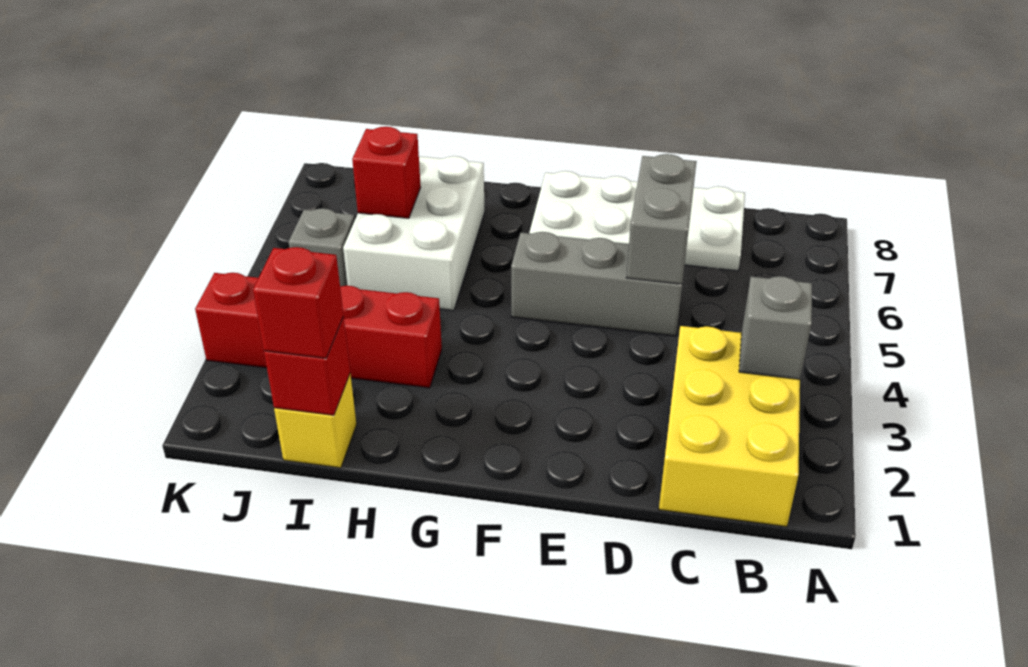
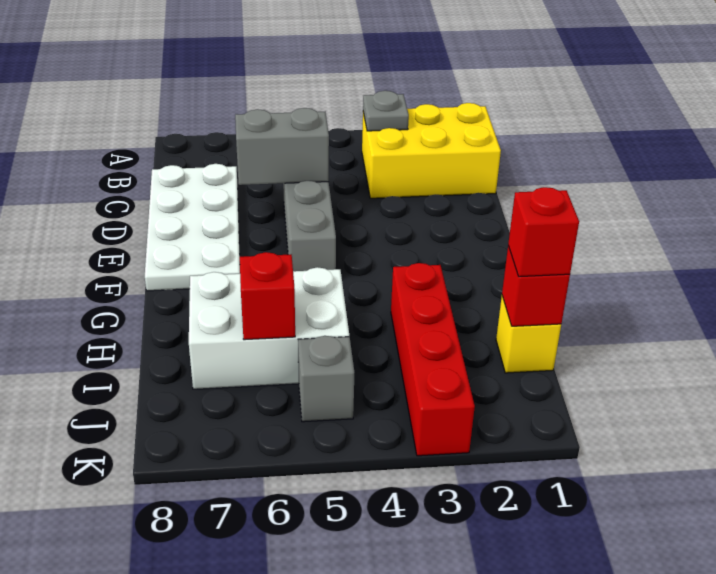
grey brick B3 level 2 -> grey plate B3 level 2

